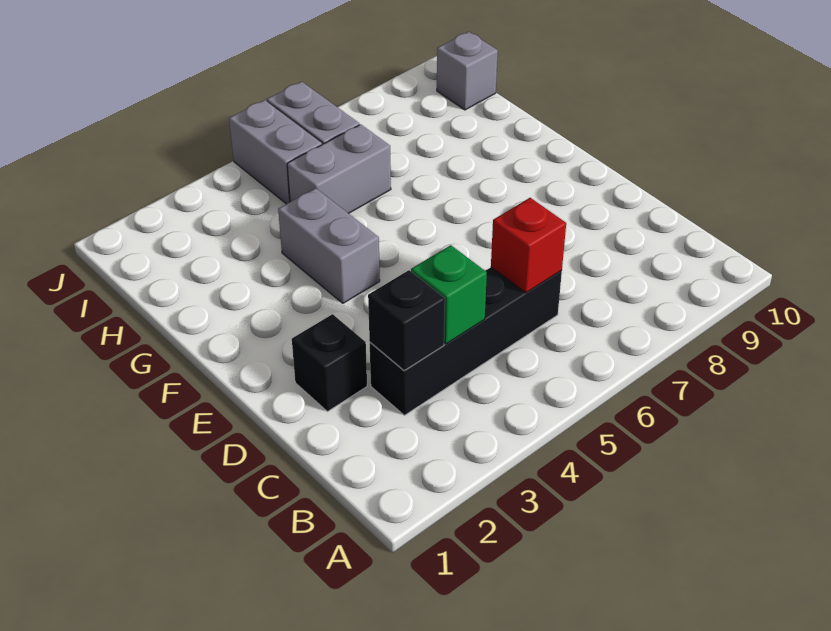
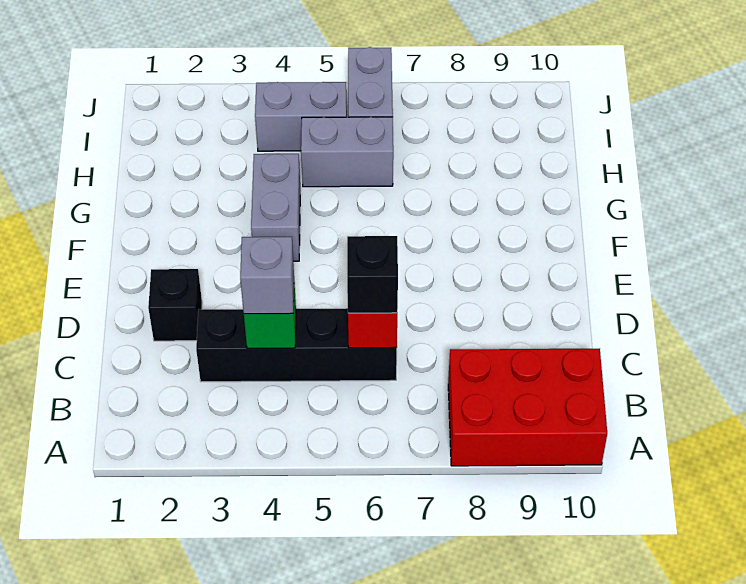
none -> red brick A8:B10 level 1
black brick C3 level 2 -> black brick C6 level 3
grey brick I5:J5 level 1 -> grey brick I4:I5 level 1
grey brick I10 level 1 -> grey brick C4 level 3

